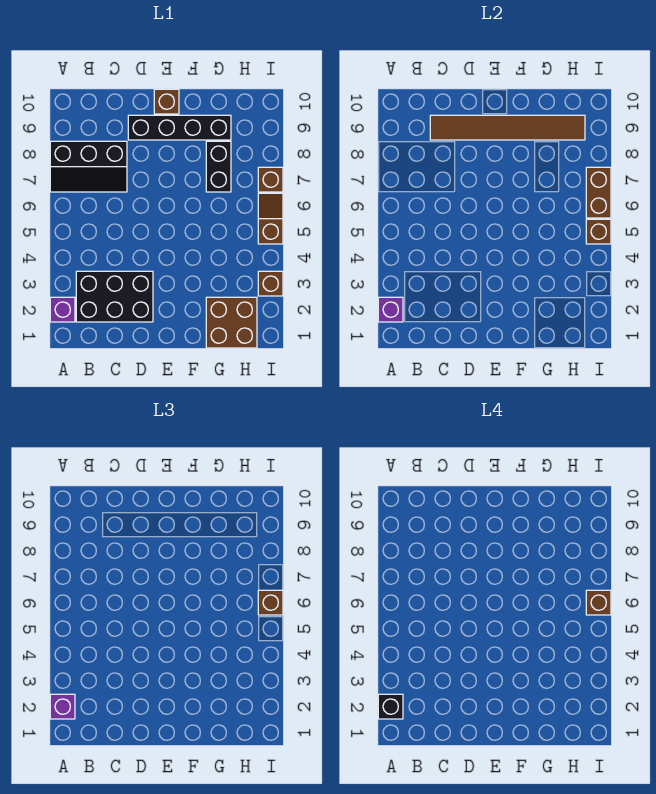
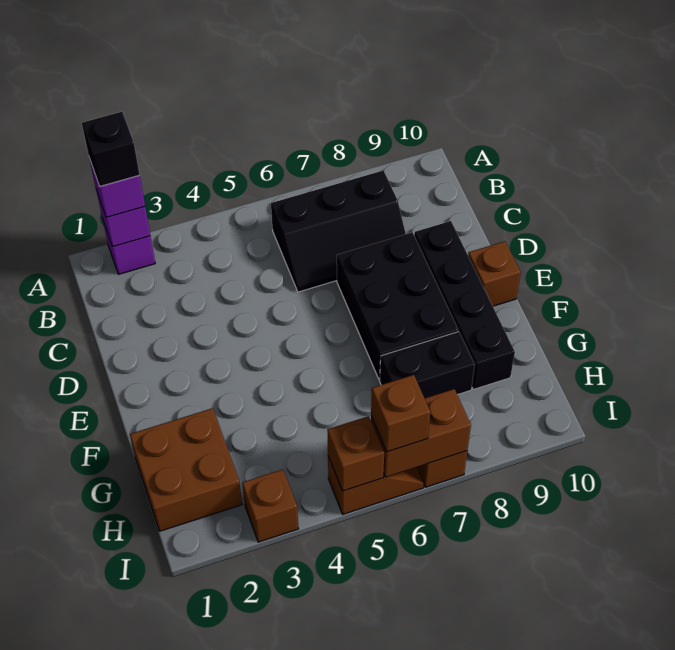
black slope A7:C8 level 1 top 8 -> black slope B6:C8 level 1 top B
black brick B2:D3 level 1 -> black brick D7:F8 level 1
brown tile C9:H9 level 2 -> none
brown brick I6 level 4 -> none

